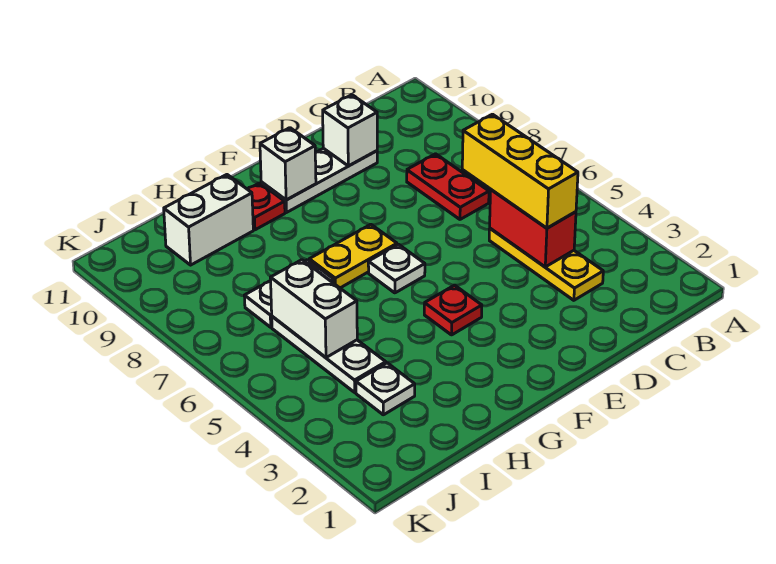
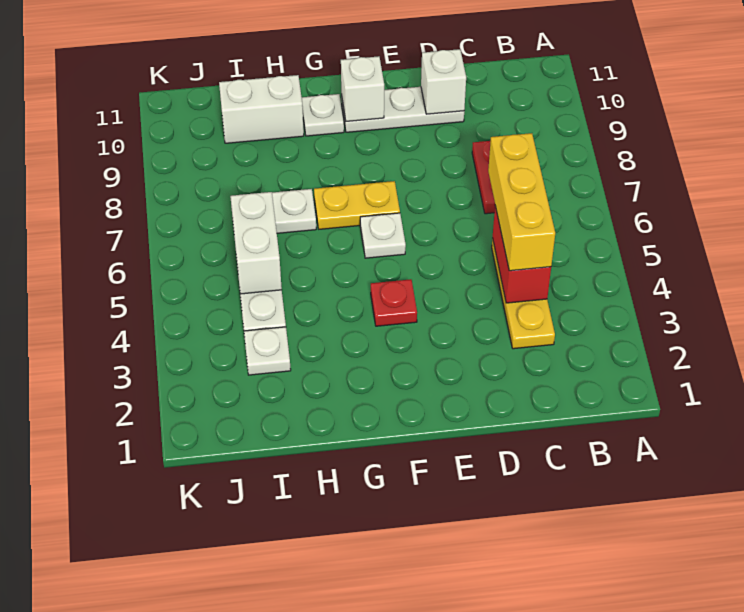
red plate G10 level 1 -> white plate G10 level 1

